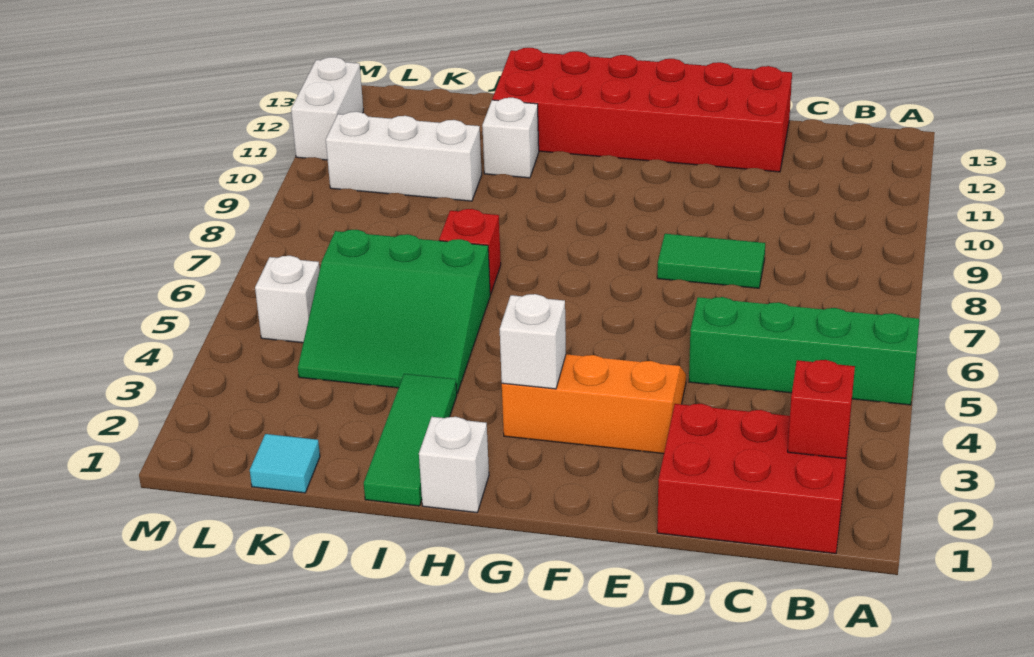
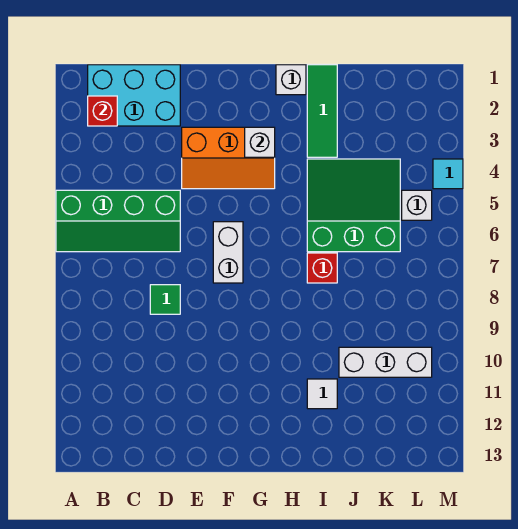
red brick B1:D2 level 1 -> cyan brick B1:D2 level 1
green tile D8:E8 level 1 -> green tile D8 level 1
red brick D12:I13 level 1 -> none
white brick I11 level 1 -> white tile I11 level 1
cyan tile K1 level 1 -> cyan tile M4 level 1
white brick M11:M12 level 1 -> white brick F6:F7 level 1

